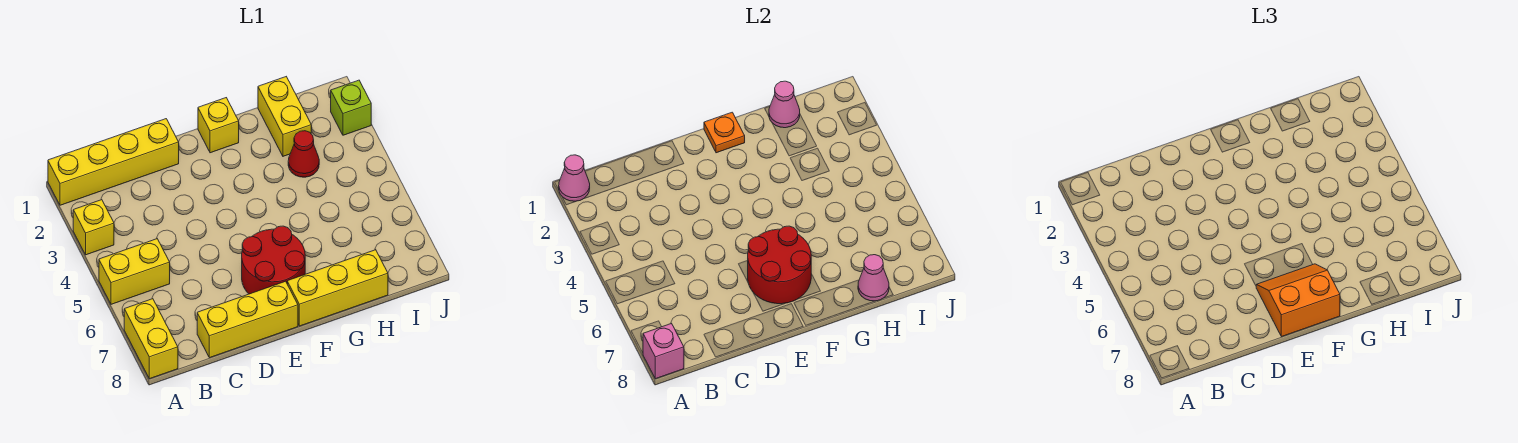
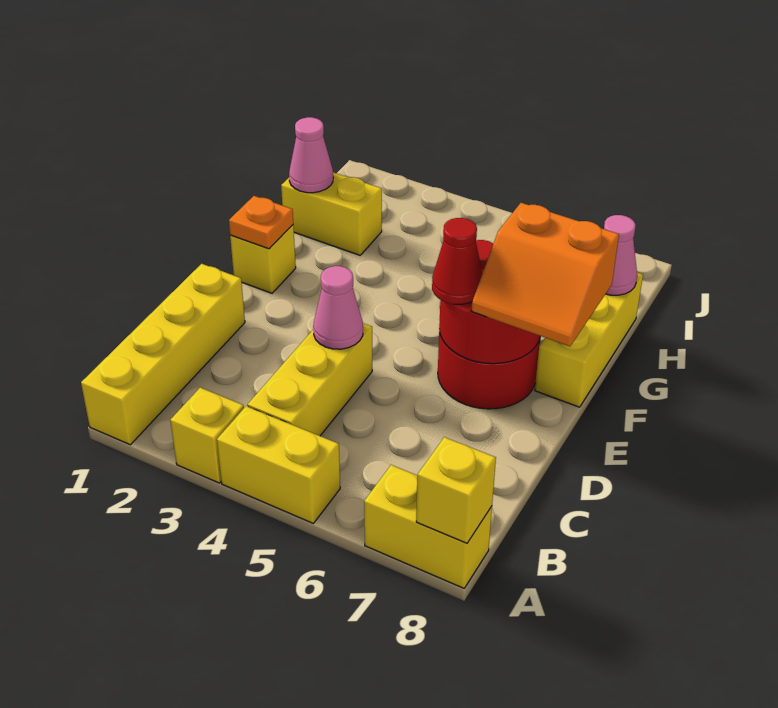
pink cone A1 level 2 -> pink cone D4 level 2
yellow brick A5:B5 level 1 -> yellow brick A4:A5 level 1
pink brick A8 level 2 -> yellow brick A8 level 2
yellow brick C8:E8 level 1 -> yellow brick B4:D4 level 1
orange slope E7:F8 level 3 top 8 -> orange slope E7:F8 level 3 top F
red cone H3 level 1 -> red cone E6 level 3
lime brick J2 level 1 -> none

